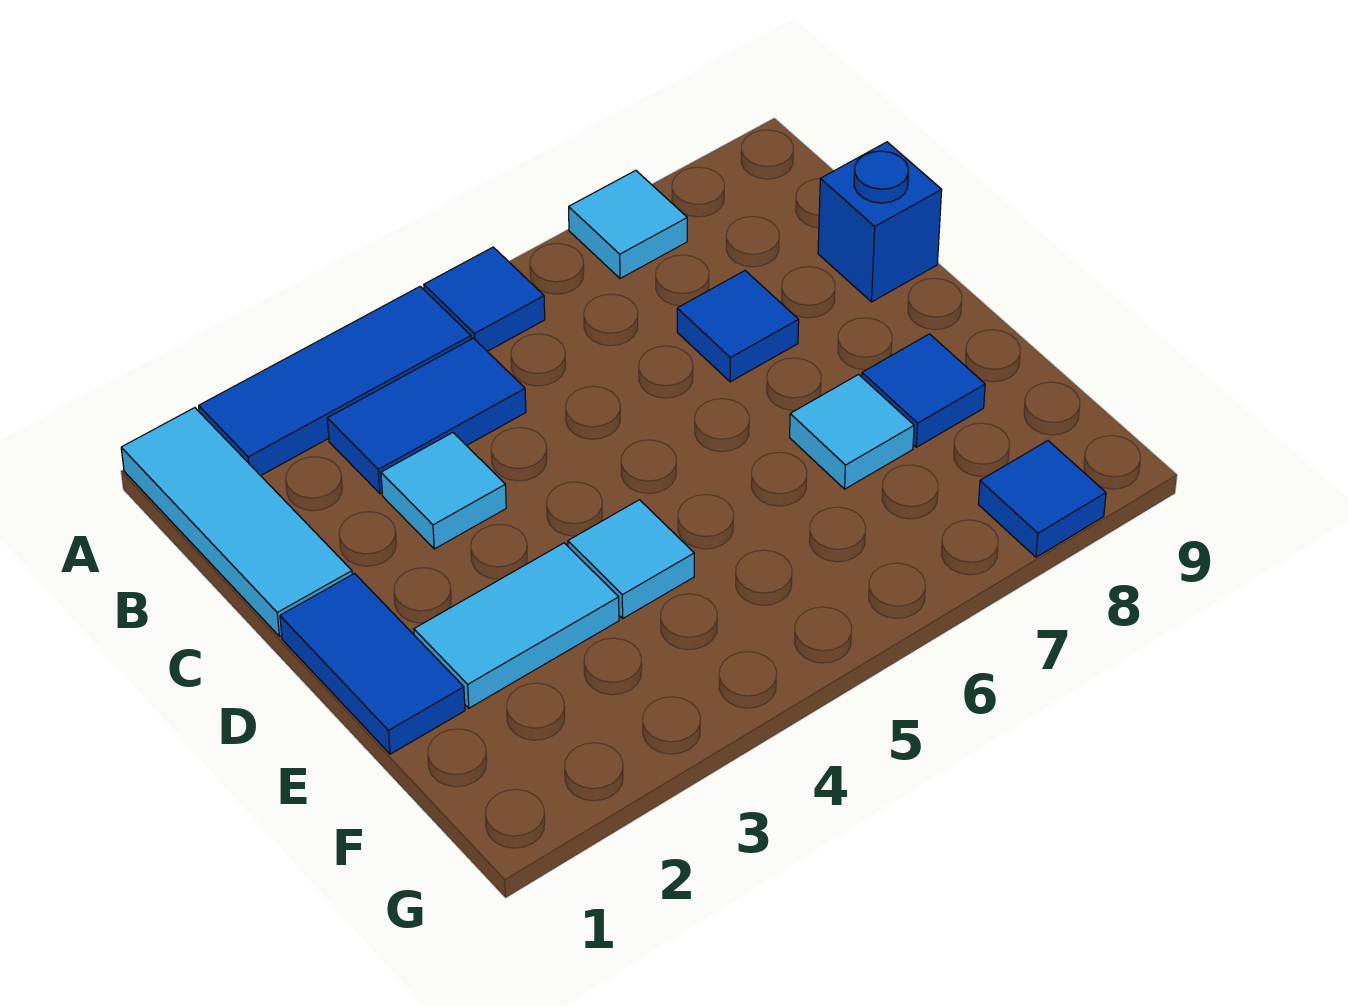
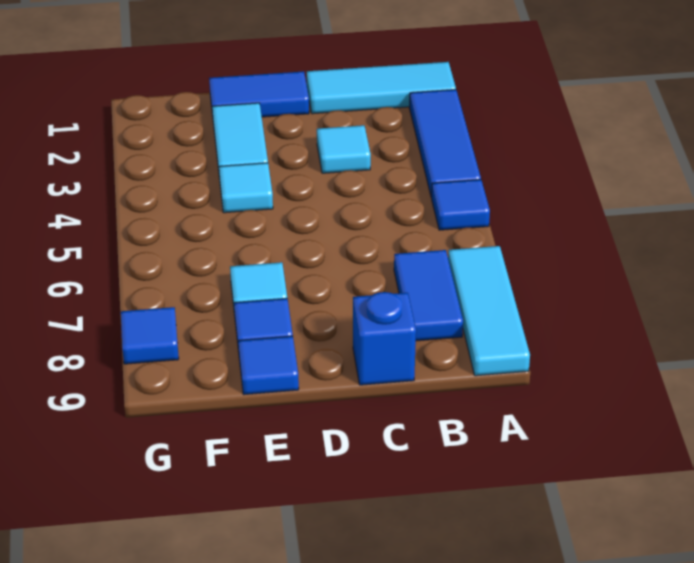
cyan tile A7 level 1 -> cyan tile A7:A9 level 1
blue tile B3:B4 level 1 -> blue tile B7:B8 level 1
blue tile C7 level 1 -> blue tile E9 level 1

